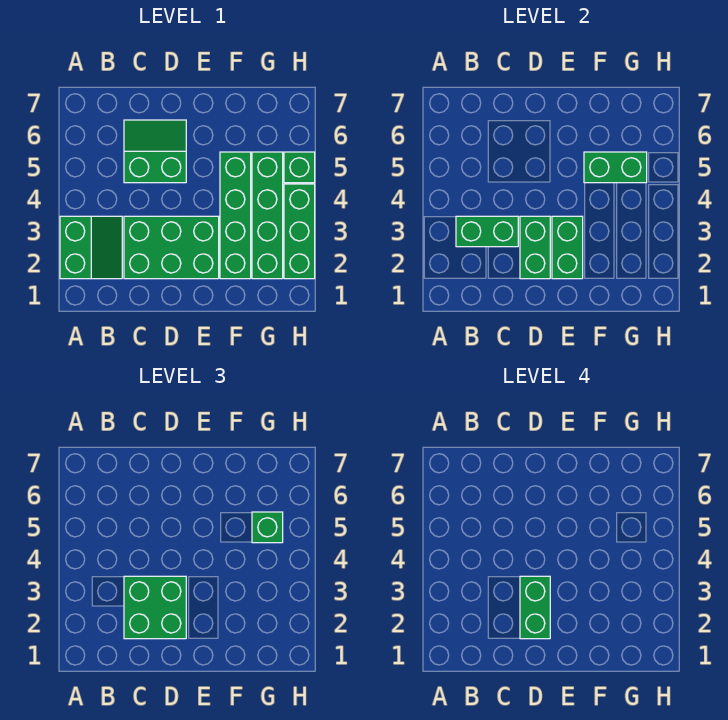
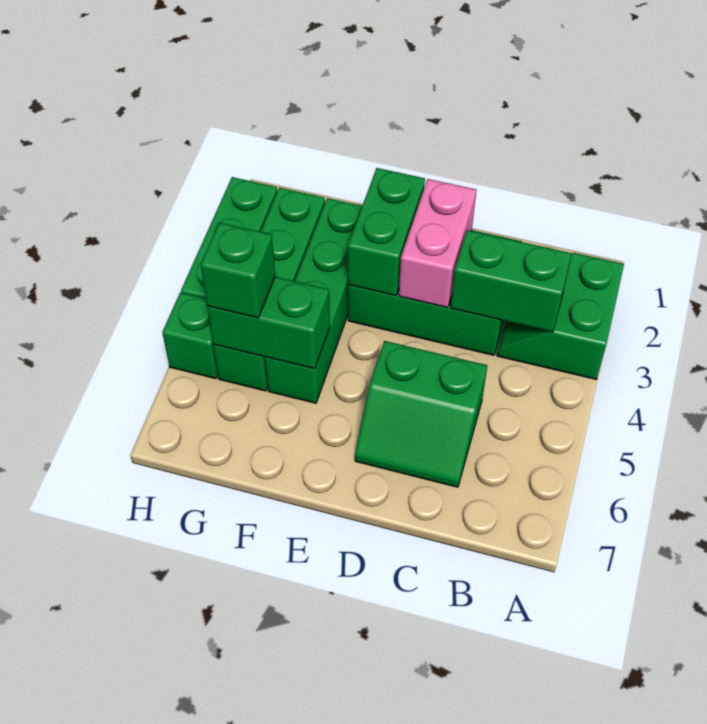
green brick C2:D3 level 3 -> none
green brick D2:D3 level 2 -> pink brick D2:D3 level 2
green brick D2:D3 level 4 -> none

